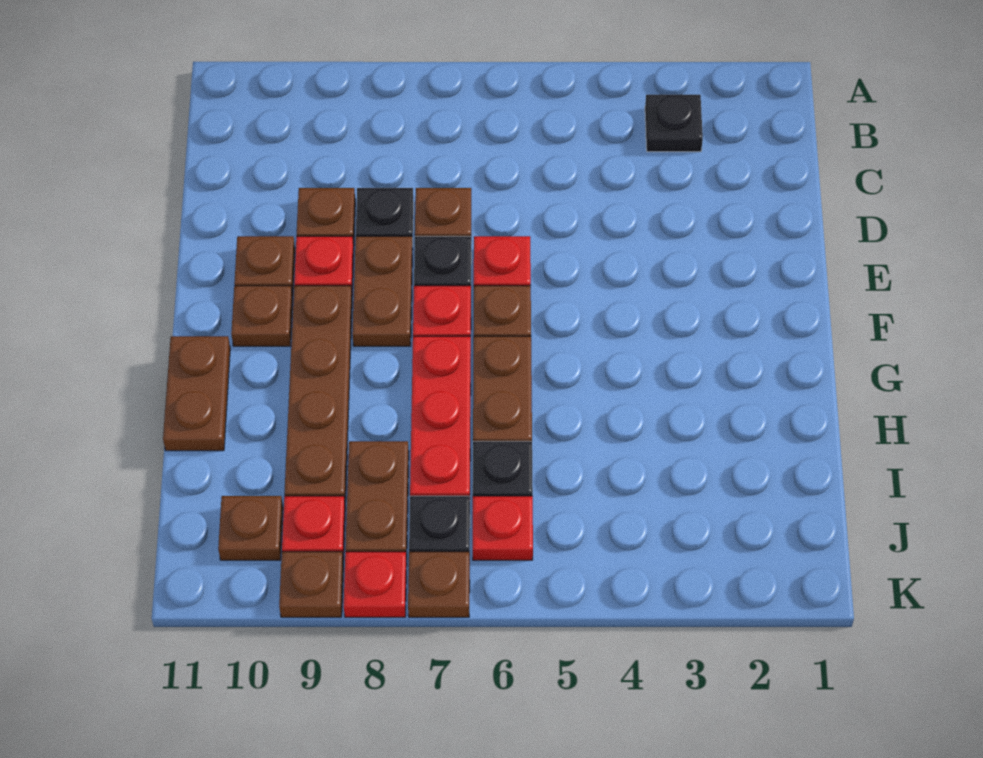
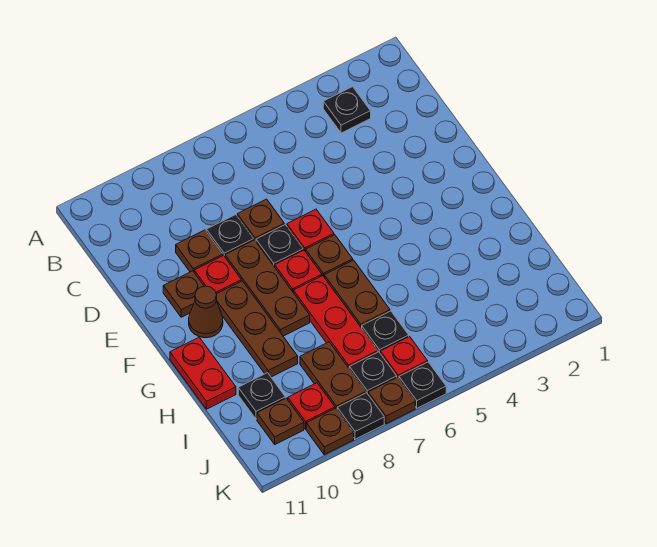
brown plate E8:F8 level 1 -> brown plate E8:G8 level 1
brown plate F9:I9 level 1 -> brown plate F9:H9 level 1
brown plate F10 level 1 -> brown cone F10 level 1
brown plate G11:H11 level 1 -> red plate G11:H11 level 1
none -> black plate I10 level 1
none -> black plate K6 level 1
red plate K8 level 1 -> black plate K8 level 1

